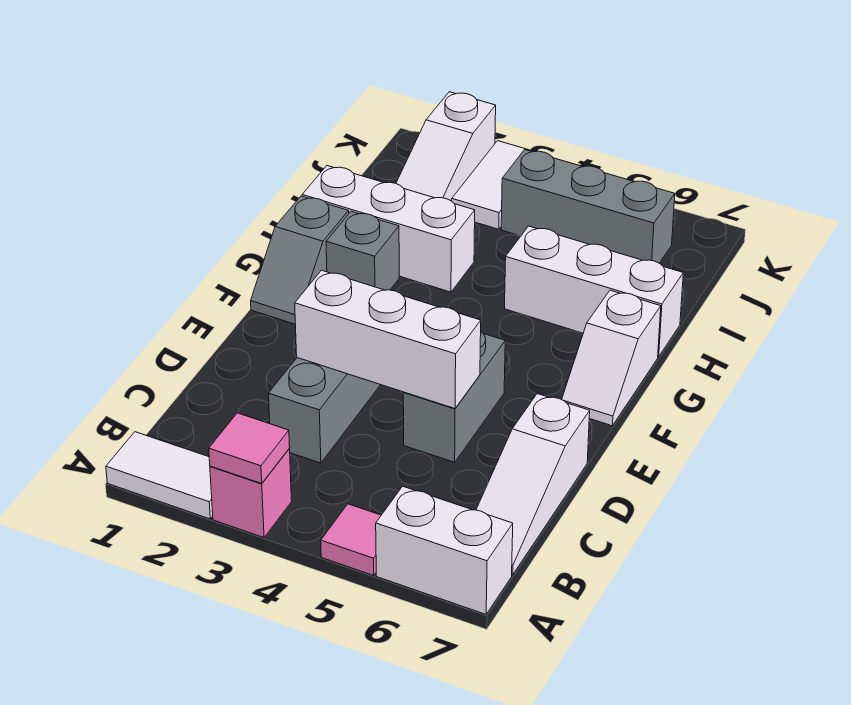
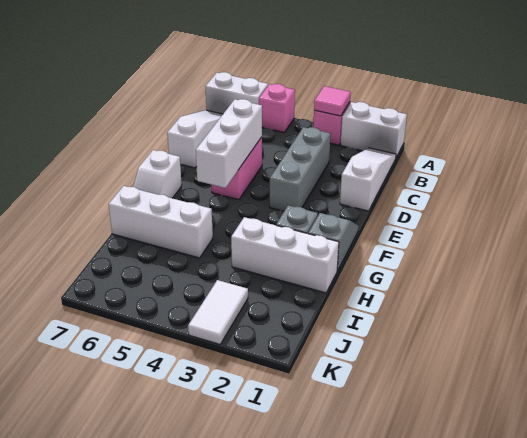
white tile A1:A2 level 1 -> white brick A1:A2 level 1
pink tile A5 level 1 -> pink brick A5 level 1
white brick D3:D5 level 2 -> white brick D5:F5 level 2
grey brick D5:E5 level 1 -> pink brick D5:E5 level 1
white slope F7:G7 level 1 top G -> white slope F7:G7 level 1 top F
white slope I2:K2 level 1 top K -> white slope B1:D1 level 1 top D
grey brick J4:J6 level 1 -> none

